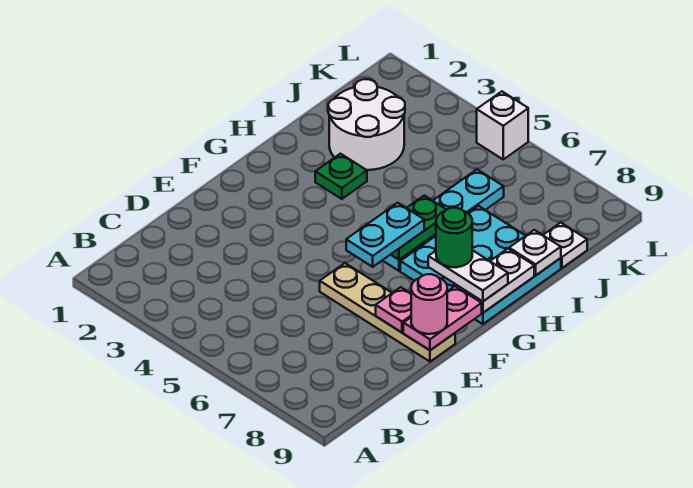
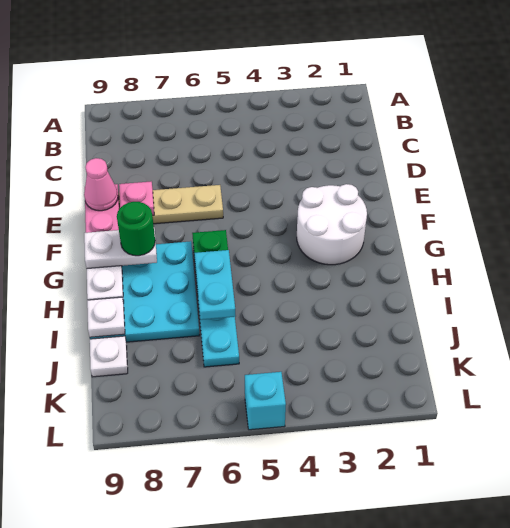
pink round brick E9 level 3 -> pink cone E9 level 3
cyan plate F6:G6 level 3 -> cyan plate H6:I6 level 3
green plate H3 level 1 -> none
white round brick I2:J3 level 1 -> white round brick F2:G3 level 1
white brick L5 level 1 -> cyan brick L5 level 1

